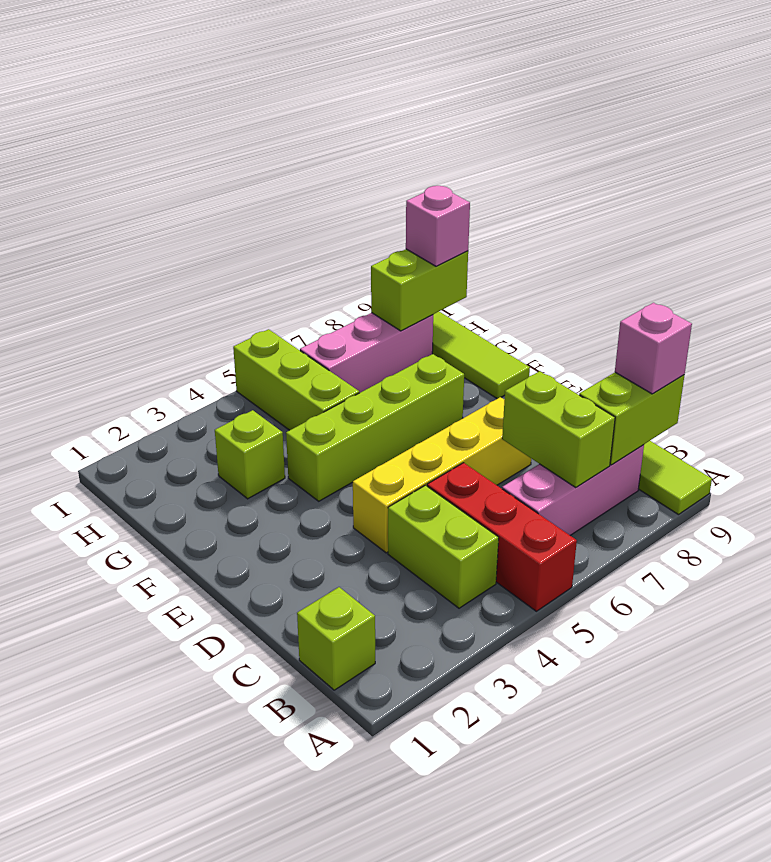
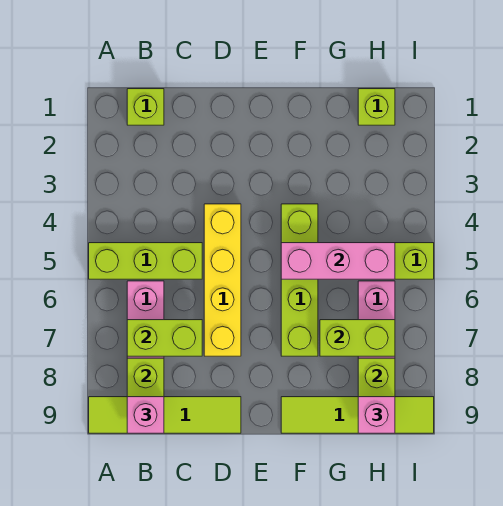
red brick A5:C5 level 1 -> lime brick A5:C5 level 1
lime brick B4:C4 level 1 -> lime brick G7:H7 level 2
none -> pink brick F5:H5 level 2
lime brick G3 level 1 -> lime brick H1 level 1

